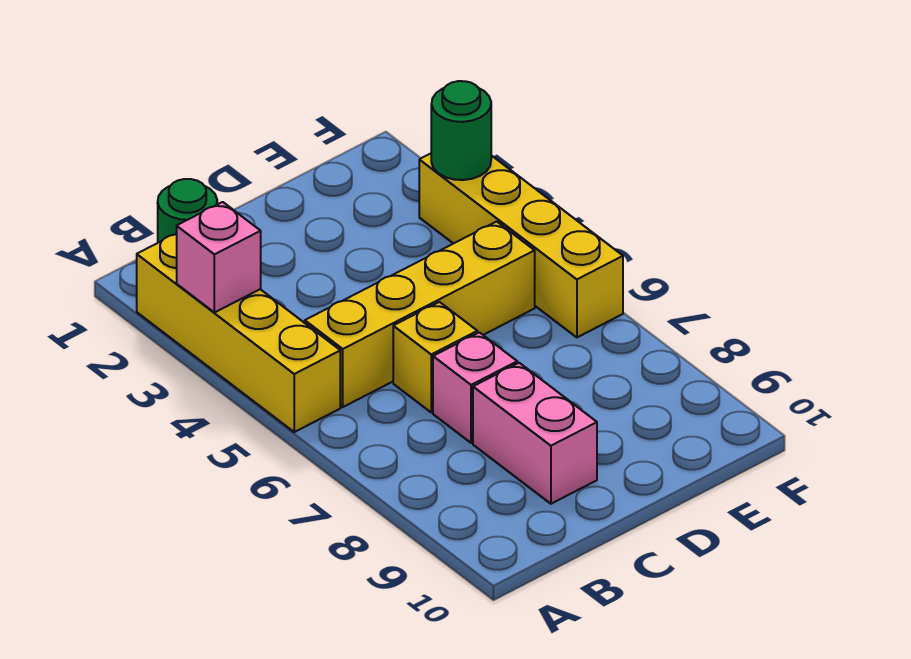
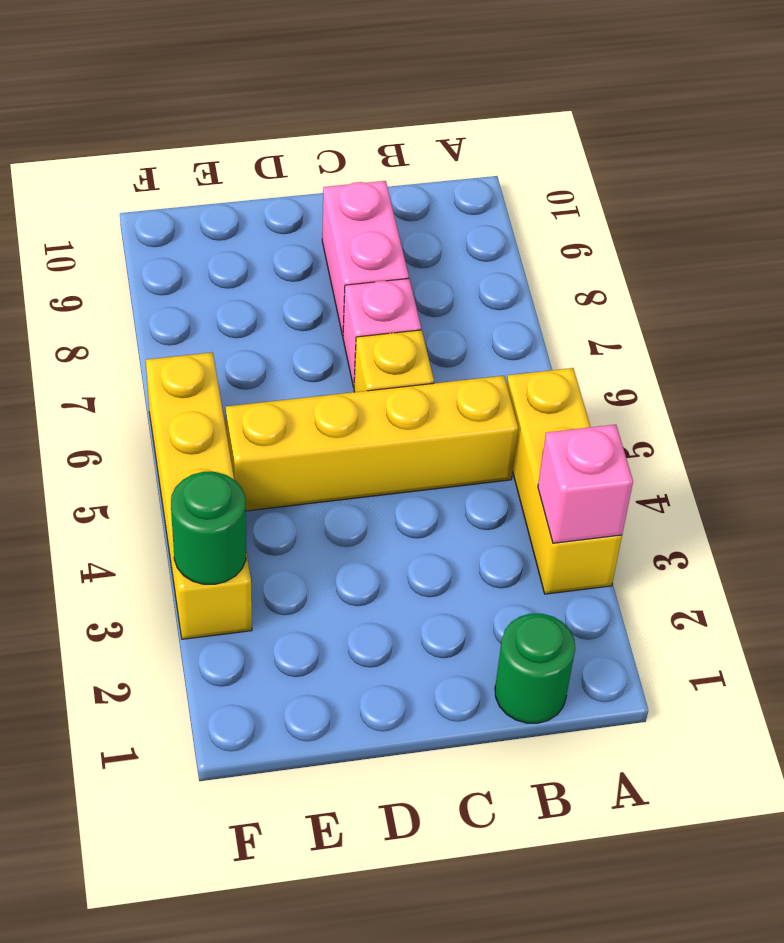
yellow brick A2:A5 level 1 -> yellow brick A3:A5 level 1

